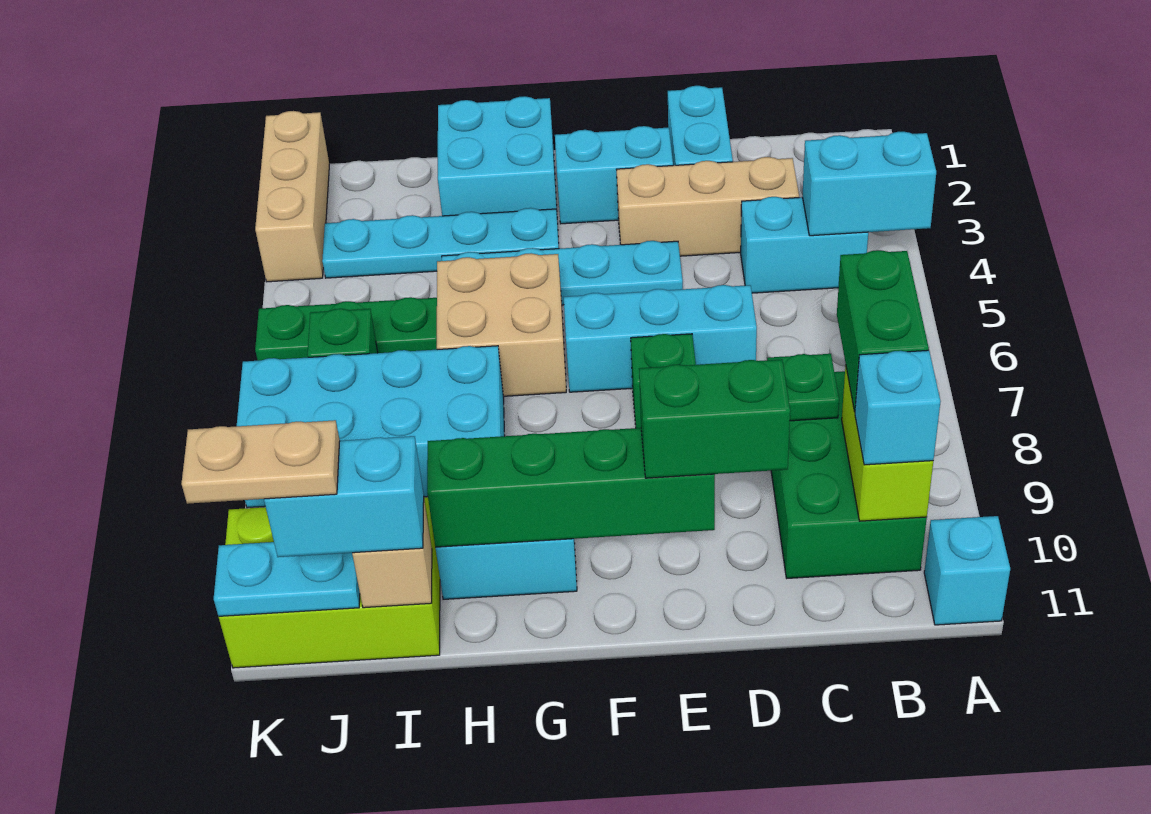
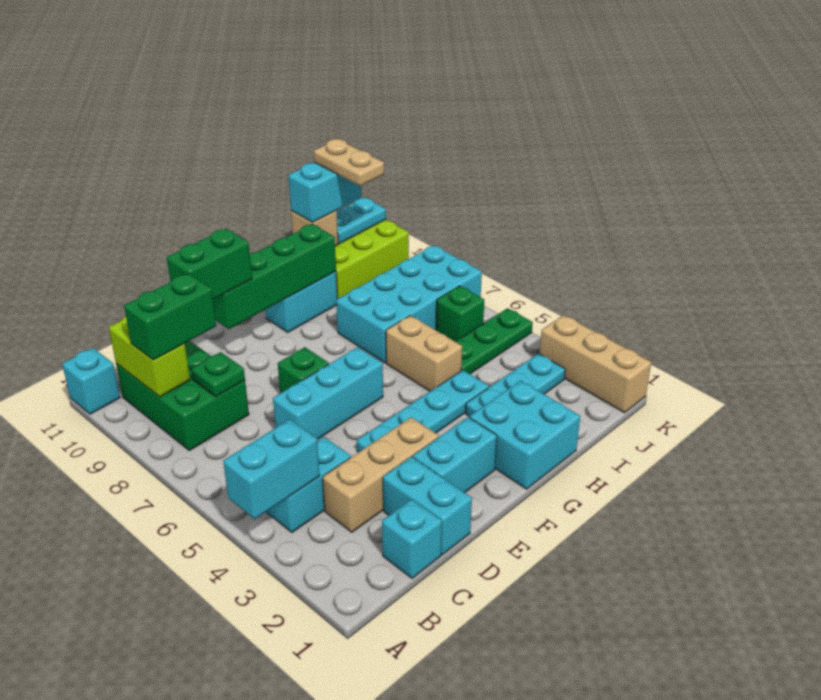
green brick B8:B9 level 3 -> green brick B9:C9 level 3
cyan brick B10 level 3 -> cyan brick C1 level 1
cyan plate G3:J3 level 1 -> cyan plate H3:J3 level 1
tan brick G5:H6 level 1 -> tan brick H5:H6 level 1
tan plate J11:K11 level 4 -> tan plate J10:J11 level 4

